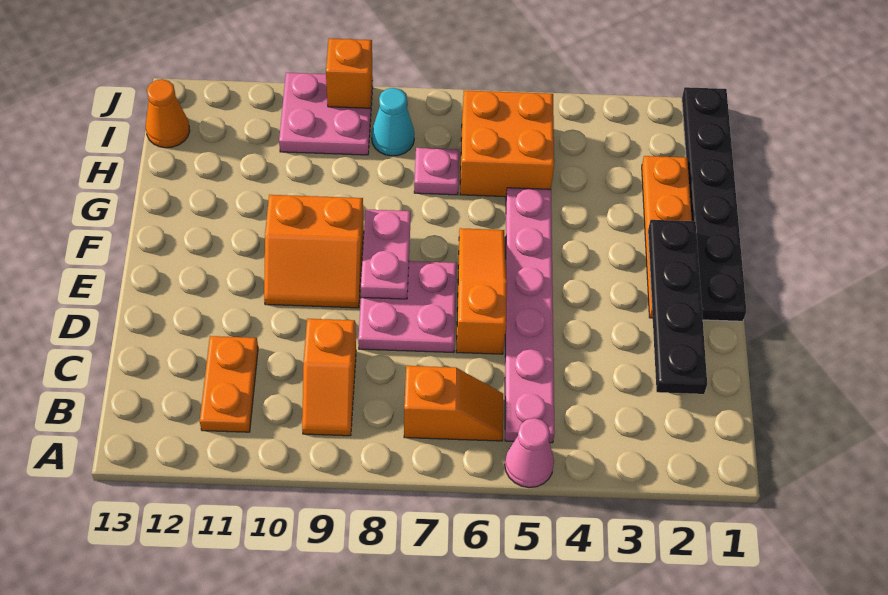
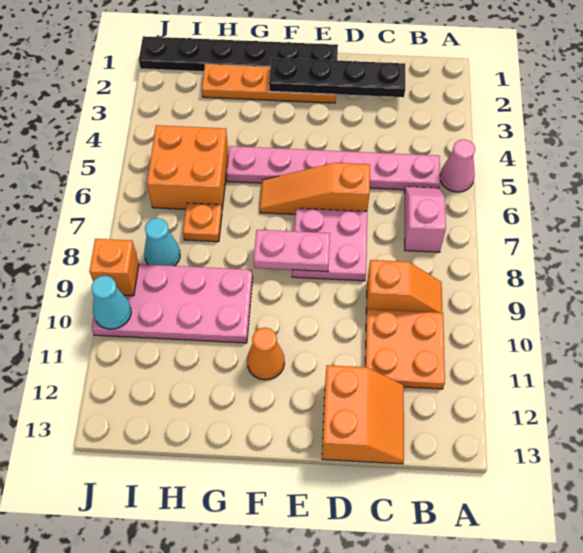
orange slope B6:B7 level 1 top 7 -> pink slope B6:B7 level 1 top 7
orange plate B11:C11 level 1 -> orange plate B10:C11 level 1
orange slope E9:F10 level 1 top F -> orange slope C12:D13 level 1 top D
pink plate H7 level 1 -> orange plate H7 level 1
pink plate I9:J10 level 1 -> pink plate G9:J10 level 1
orange cone I13 level 1 -> orange cone F11 level 1
none -> cyan cone J10 level 2

